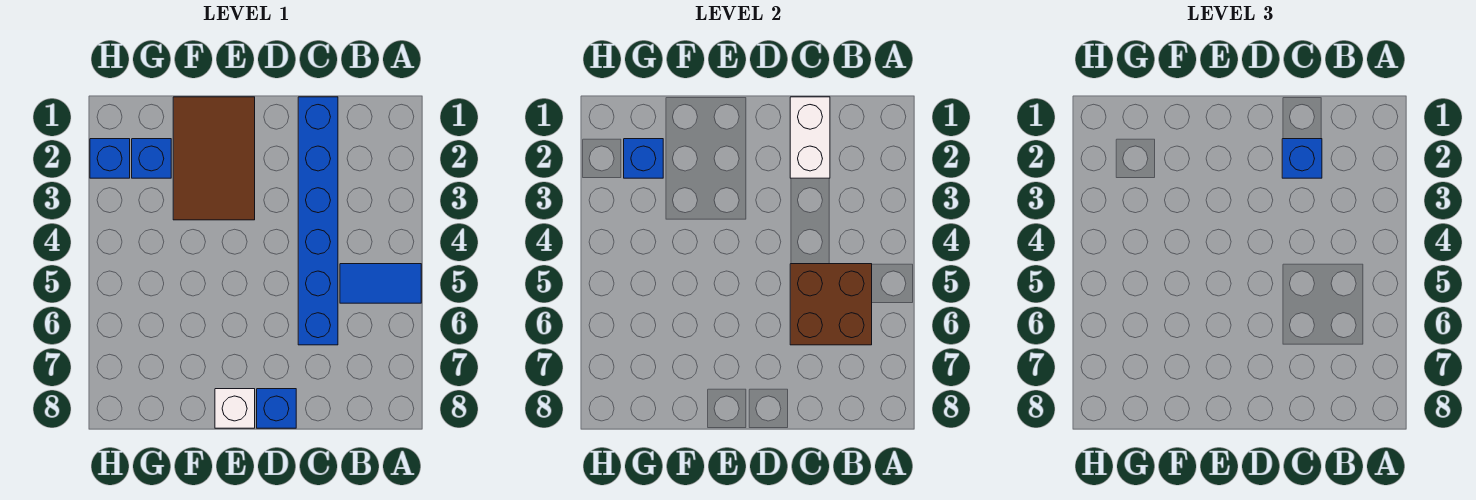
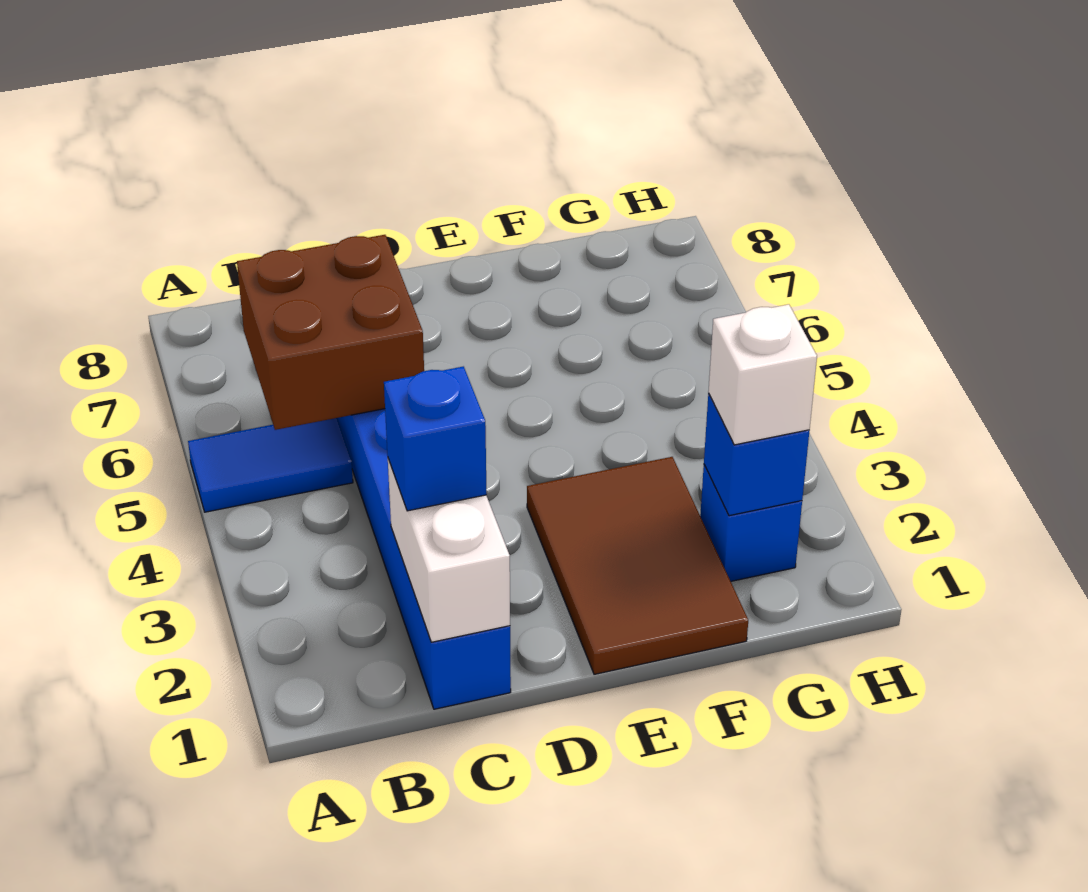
blue brick D8 level 1 -> none
white brick E8 level 1 -> white brick G2 level 3
blue brick H2 level 1 -> none

